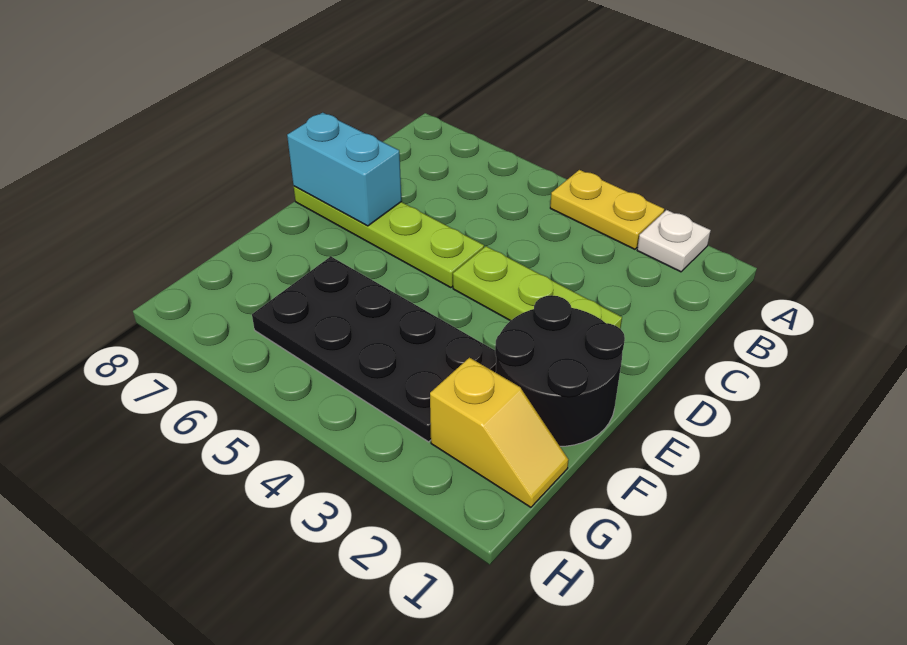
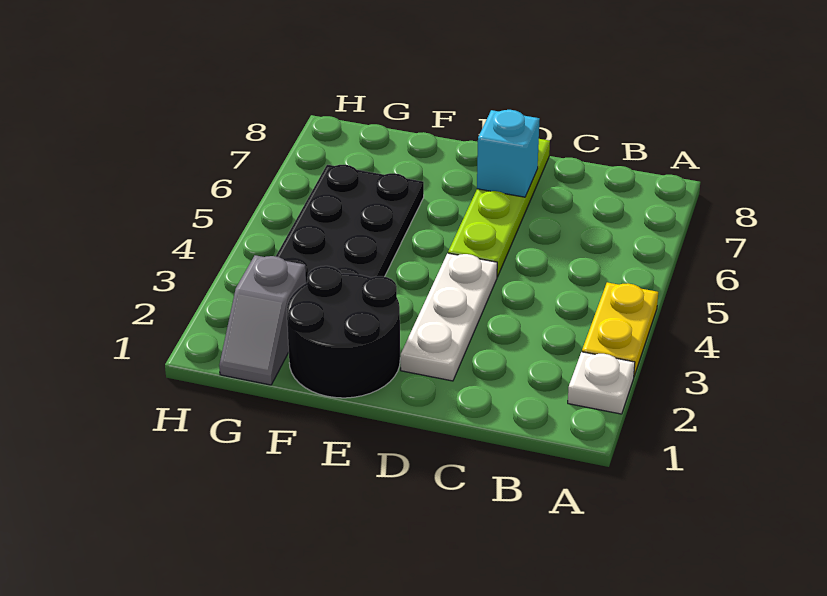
lime plate D2:D4 level 1 -> white plate D2:D4 level 1
cyan brick D7:D8 level 2 -> cyan brick D7 level 2
yellow slope G1:G2 level 1 top 2 -> grey slope G1:G2 level 1 top 2

